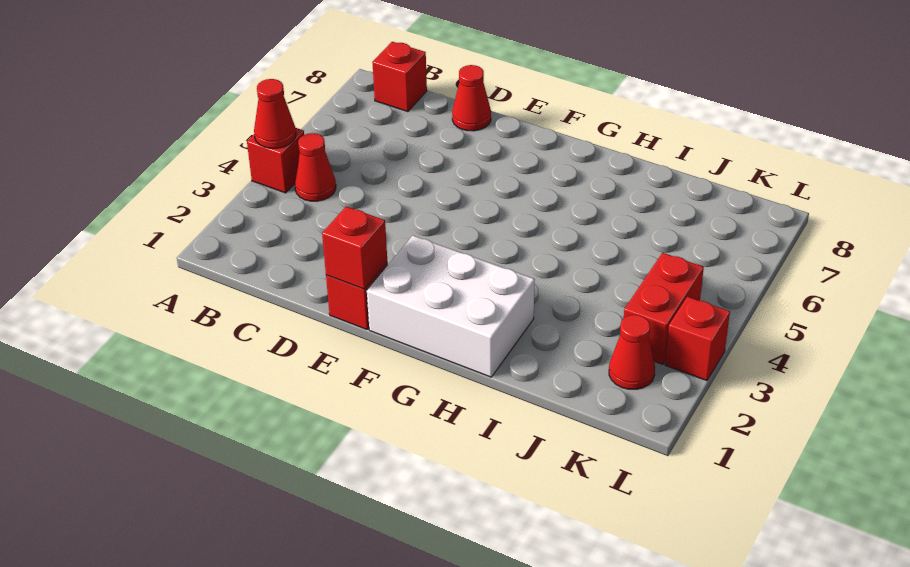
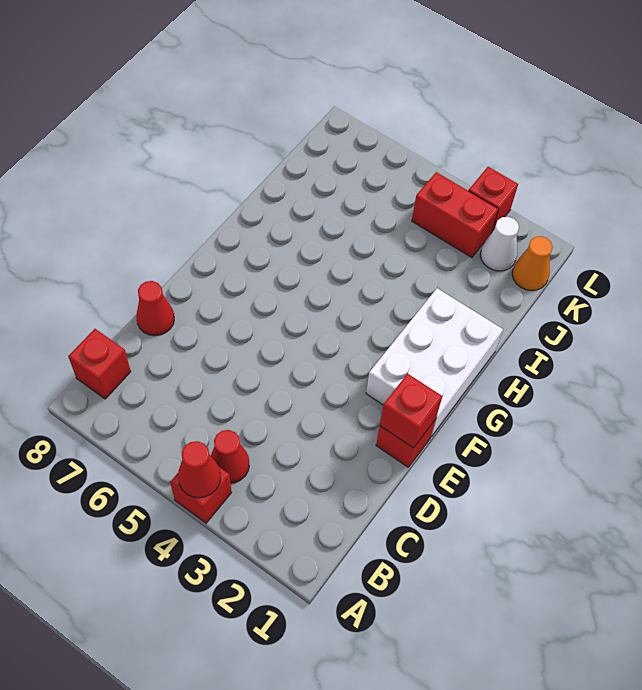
none -> orange cone K1 level 1
red cone K2 level 1 -> white cone K2 level 1

